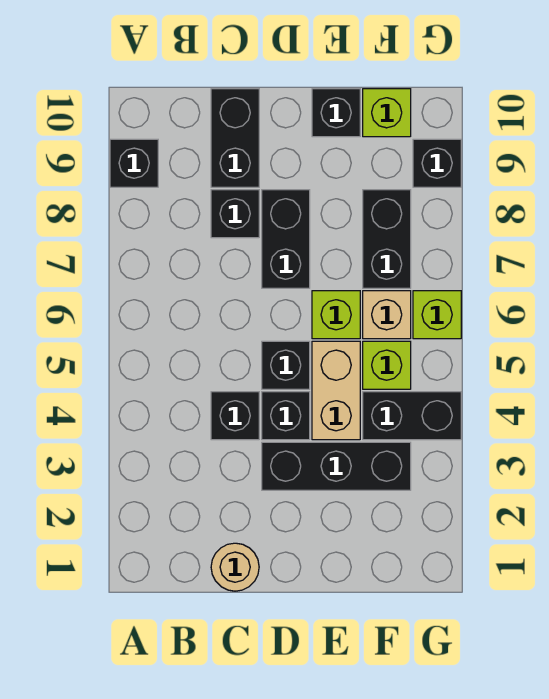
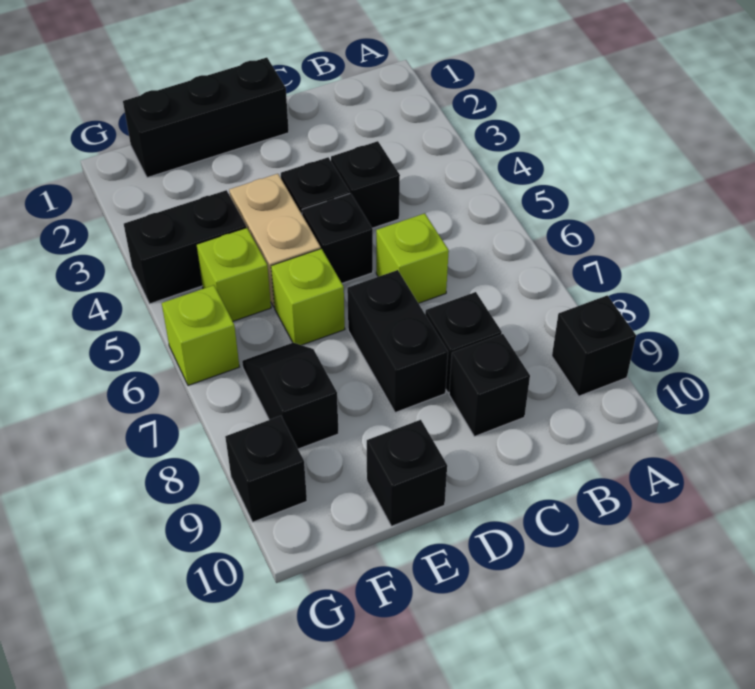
tan round brick C1 level 1 -> none
black brick C9:C10 level 1 -> black brick C9 level 1
black brick D3:F3 level 1 -> black brick D1:F1 level 1
tan brick F6 level 1 -> none
black brick F7:F8 level 1 -> black slope F7:F8 level 1 top 8
lime brick F10 level 1 -> lime brick C6 level 1

